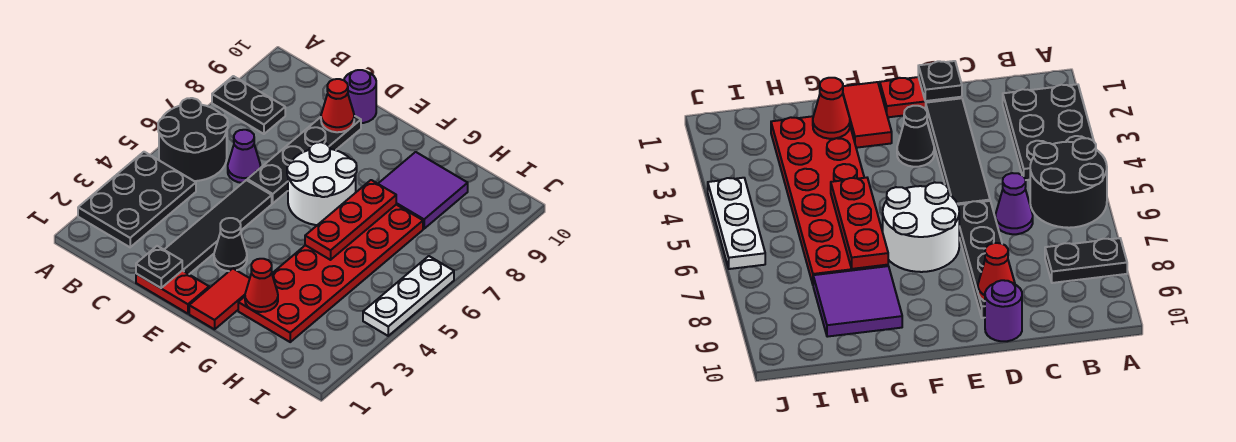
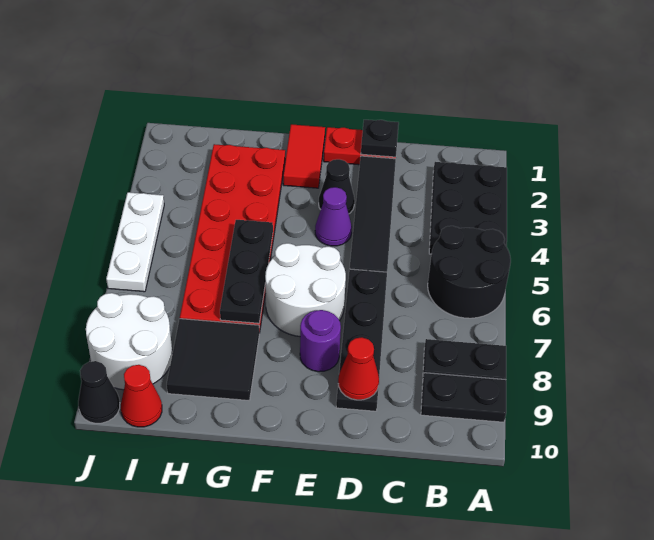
none -> black plate A9:B9 level 1
purple cone C6 level 1 -> purple cone E4 level 1
purple round brick D10 level 1 -> purple round brick E8 level 1
red cone G2 level 2 -> red cone I10 level 1
red plate G5:G7 level 2 -> black plate G5:G7 level 2
purple tile G8:H9 level 1 -> black tile G8:H9 level 1
none -> white round brick I8:J9 level 1
none -> black cone J10 level 1

